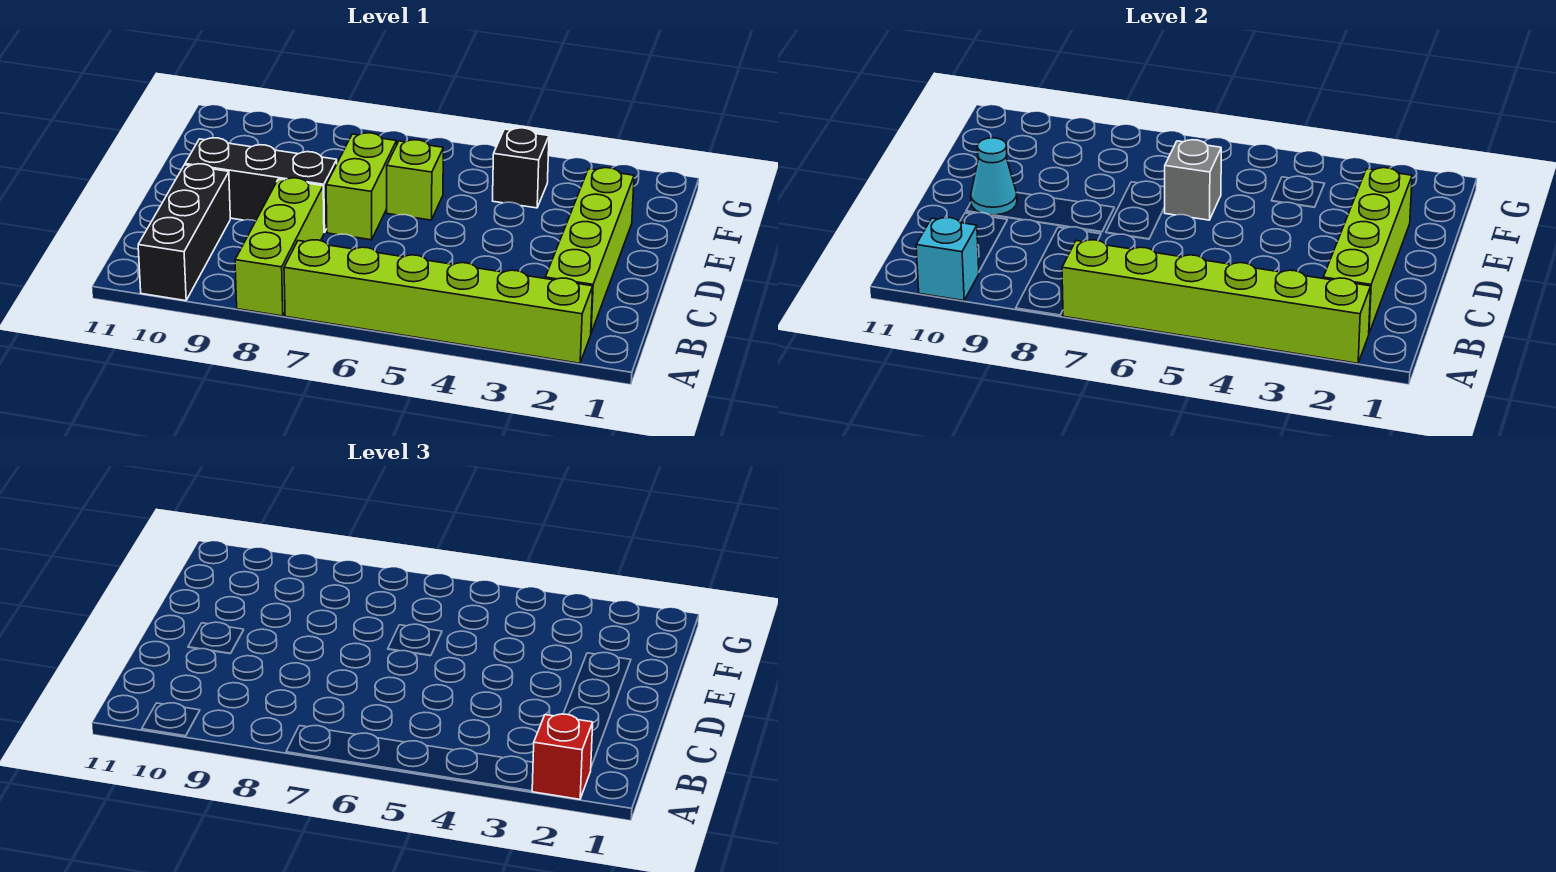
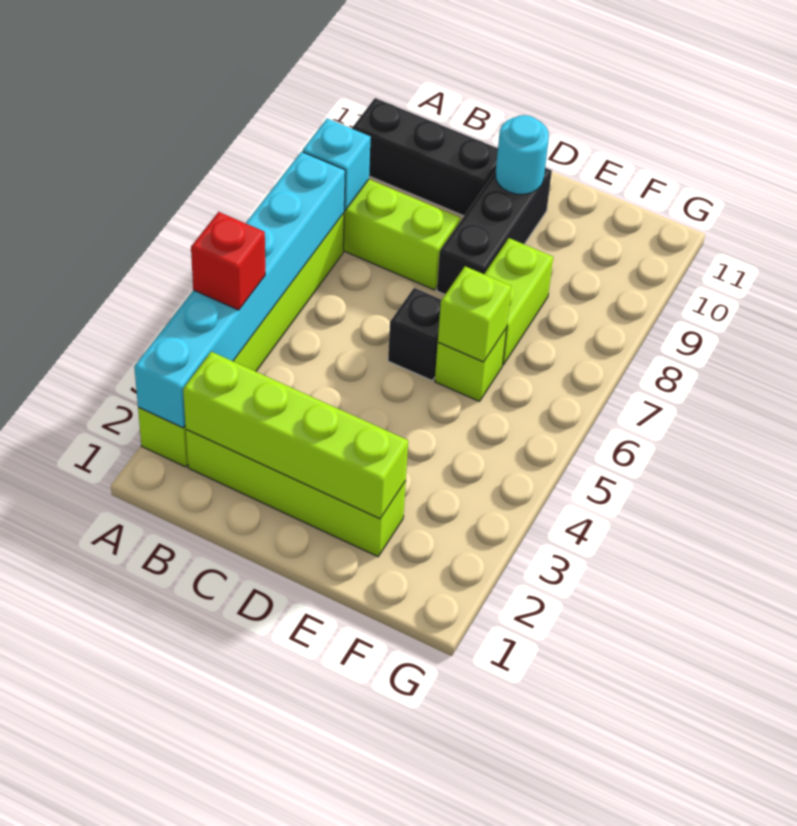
lime brick A2:A7 level 2 -> cyan brick A2:A7 level 2
red brick A2 level 3 -> red brick A4 level 3
cyan brick A10 level 2 -> cyan brick A8 level 2
lime brick D7:E7 level 1 -> lime brick E7:E8 level 1
cyan cone D10 level 2 -> cyan round brick D10 level 2
grey brick E6 level 2 -> lime brick E6 level 2
black brick F4 level 1 -> black brick D6 level 1

